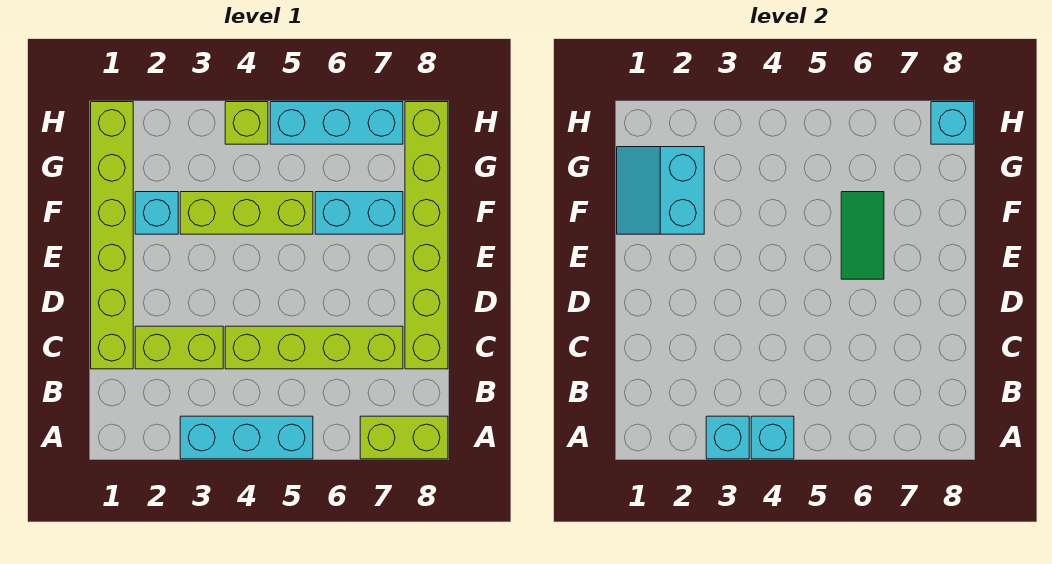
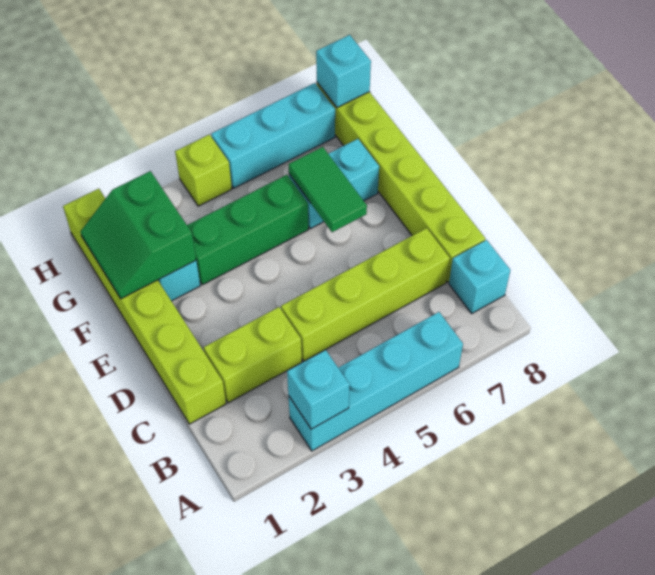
cyan brick A3:A5 level 1 -> cyan brick A3:A6 level 1
cyan brick A4 level 2 -> cyan brick B8 level 1
lime brick A7:A8 level 1 -> none
cyan slope F1:G2 level 2 top 2 -> green slope F1:G2 level 2 top 2
lime brick F3:F5 level 1 -> green brick F3:F5 level 1

